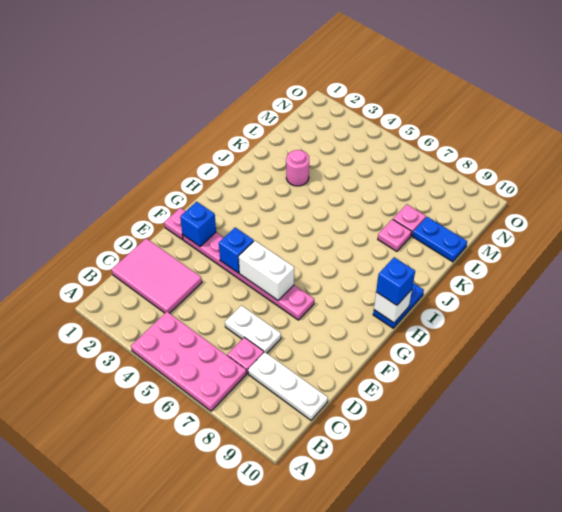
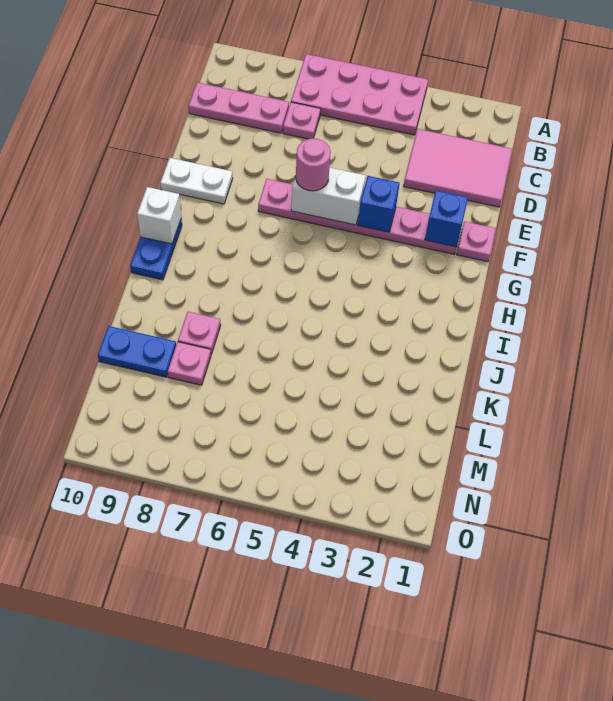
white plate C8:C10 level 1 -> pink plate C8:C10 level 1
white plate D6:D7 level 1 -> white plate F9:F10 level 1
blue brick H10 level 3 -> none
pink round brick K3 level 1 -> pink round brick F6 level 3

